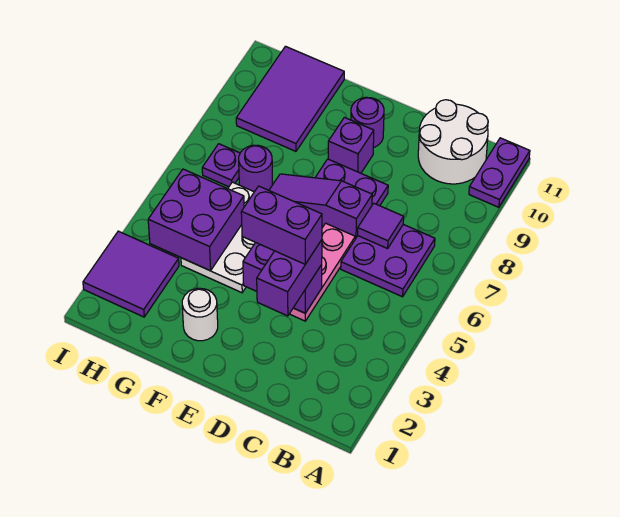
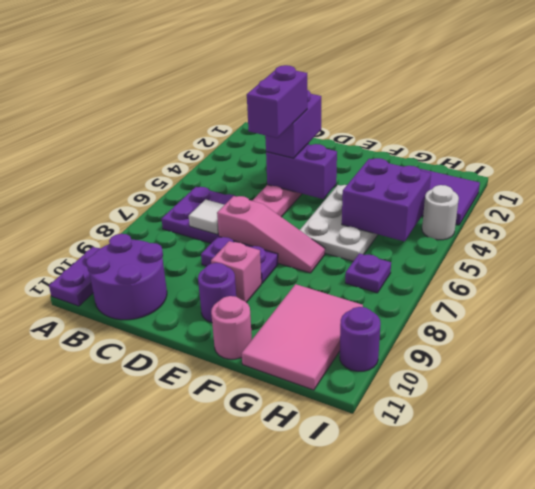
white round brick B10:C11 level 1 -> purple round brick B10:C11 level 1
purple tile C7 level 2 -> white tile C7 level 2
purple brick D4:E4 level 4 -> purple brick D4:D5 level 4
purple slope D7:F7 level 1 top D -> pink slope D7:F7 level 1 top D
purple brick E9 level 1 -> pink brick E9 level 1
white round brick F2 level 1 -> white round brick I4 level 1
none -> pink round brick F11 level 1
purple round brick G7 level 1 -> purple round brick I10 level 1
purple tile G9:H11 level 1 -> pink tile G9:H11 level 1

